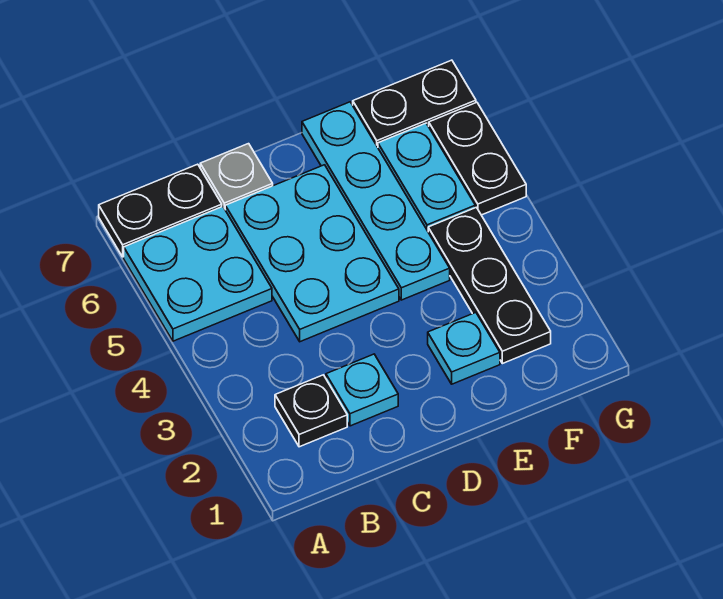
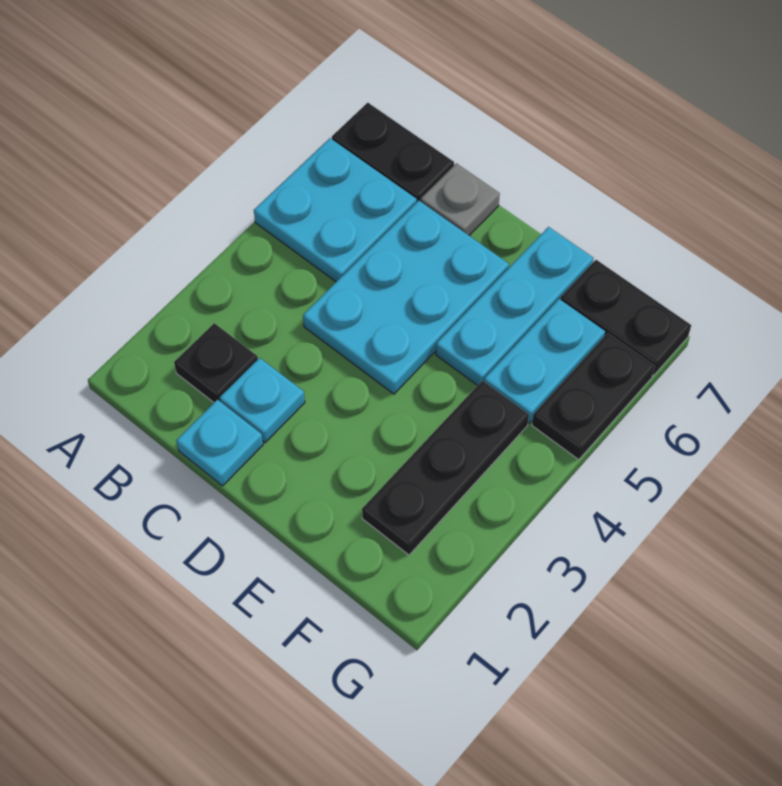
cyan plate E2 level 1 -> cyan plate C1 level 1
cyan plate E4:E7 level 1 -> cyan plate E5:E7 level 1

